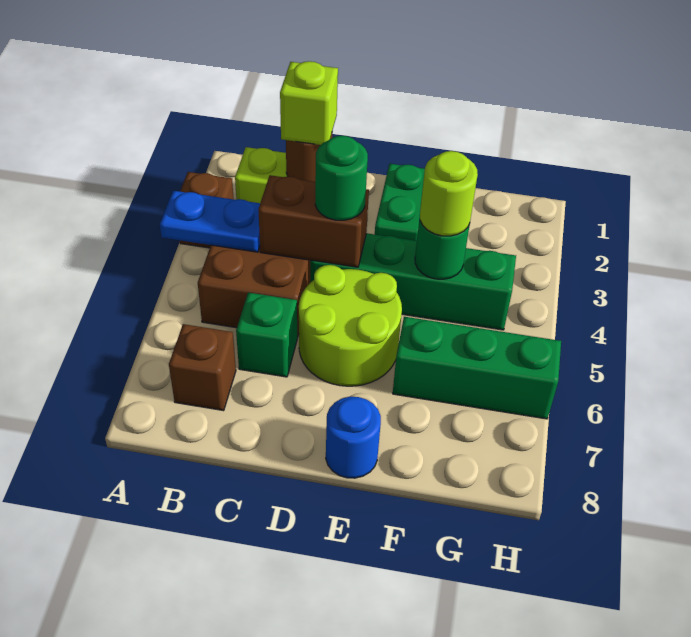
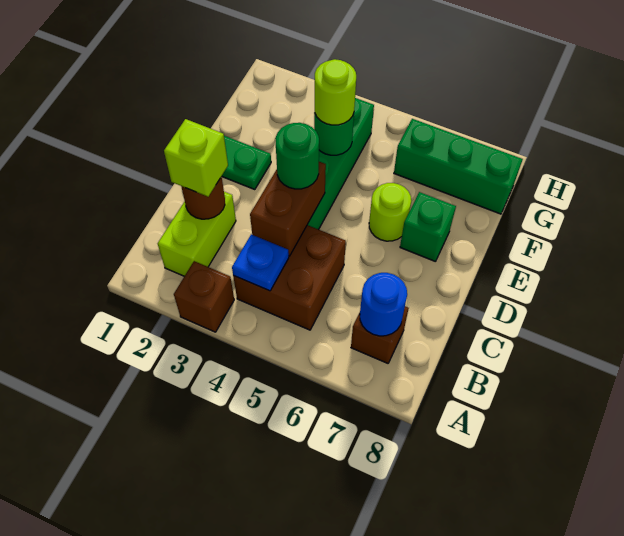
blue plate A4:B4 level 2 -> blue plate B4 level 2
green brick C6 level 1 -> green brick E7 level 1
lime round brick D5:E6 level 1 -> lime round brick E6 level 1
blue round brick E8 level 1 -> blue round brick B7 level 2
green brick F6:H6 level 1 -> green brick G6:G8 level 1

